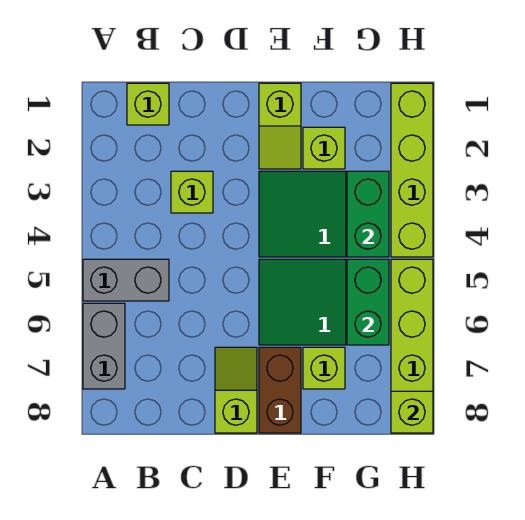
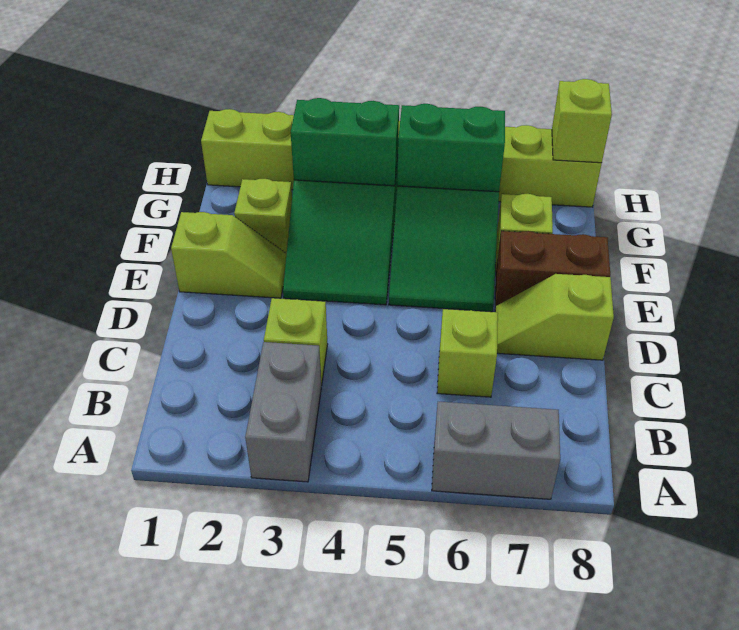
grey brick A5:B5 level 1 -> grey brick A3:B3 level 1
lime brick B1 level 1 -> lime brick C6 level 1

